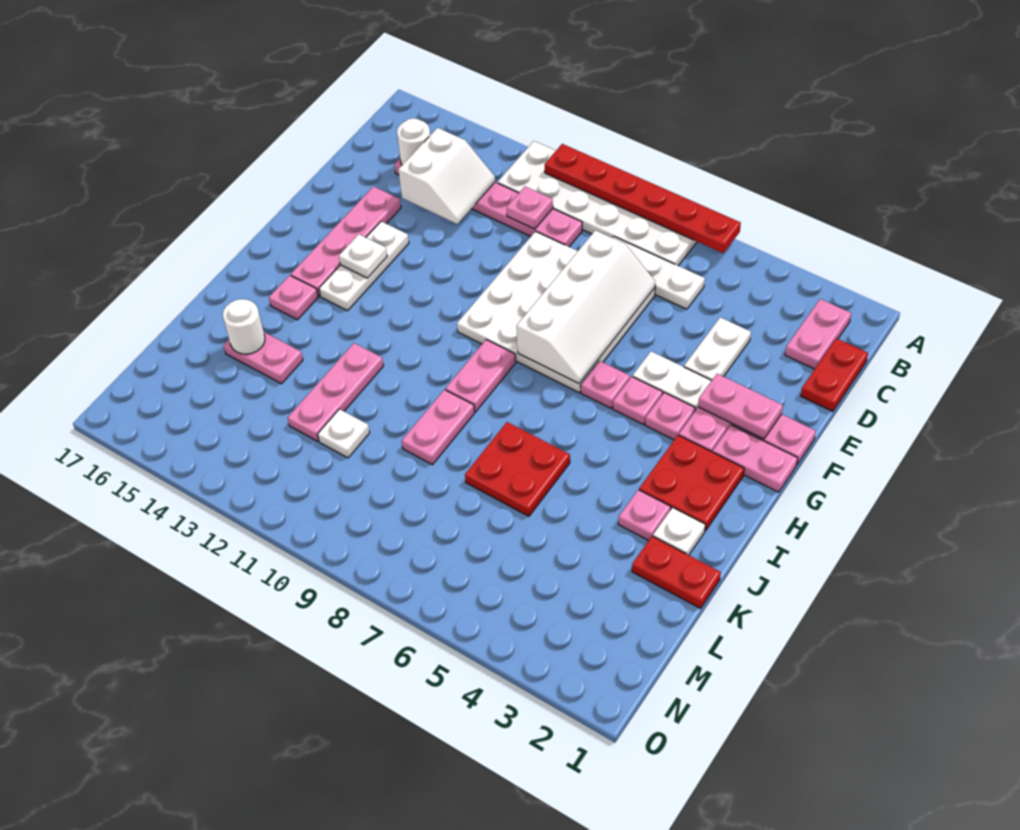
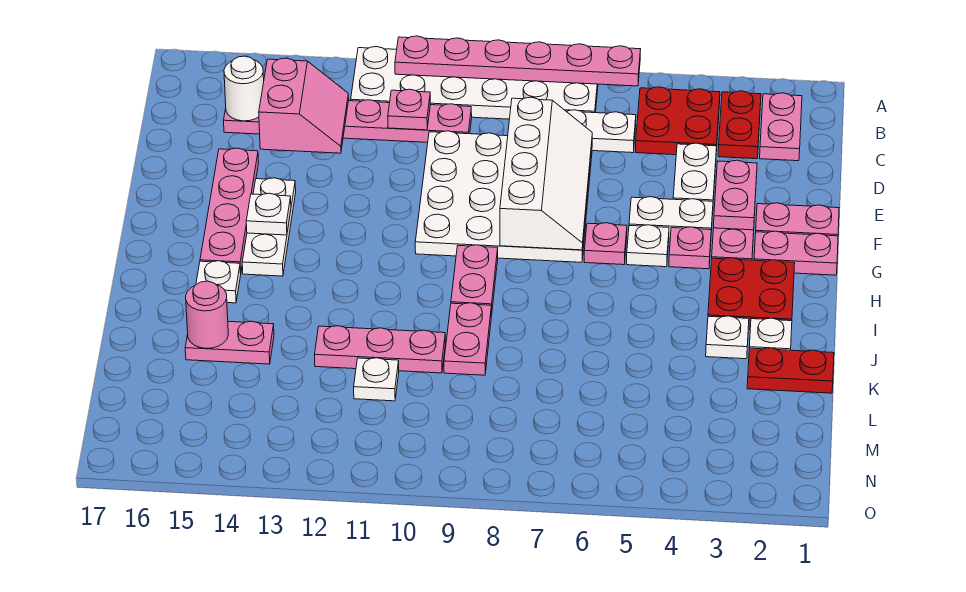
red plate A6:A11 level 2 -> pink plate A6:A11 level 2
red plate C1:D1 level 1 -> red plate B3:C3 level 1
white slope C13:D14 level 2 top 14 -> pink slope C13:D14 level 2 top 14
pink plate F2:F3 level 2 -> pink plate E3:F3 level 2
pink plate G5 level 1 -> white plate G5 level 1
pink plate I15 level 1 -> white plate I15 level 1
pink plate J3 level 1 -> white plate J3 level 1
red plate J6:K7 level 1 -> red plate B4:C5 level 1
pink plate J12:L12 level 1 -> pink plate K10:K12 level 1
white round brick K15 level 2 -> pink round brick K15 level 2

